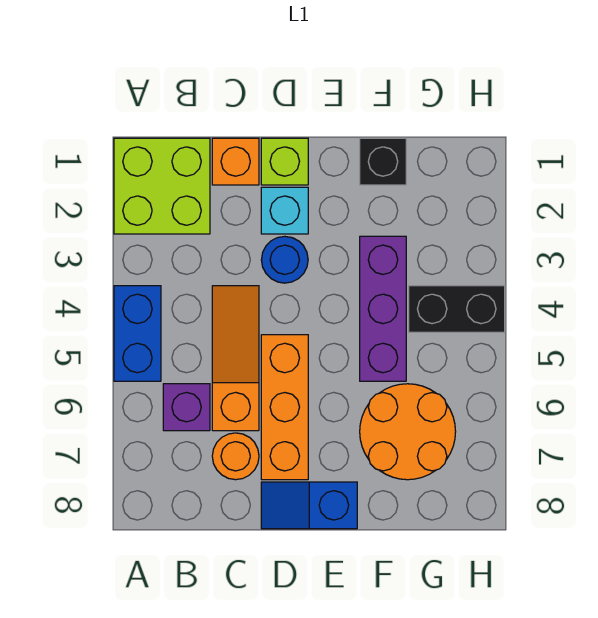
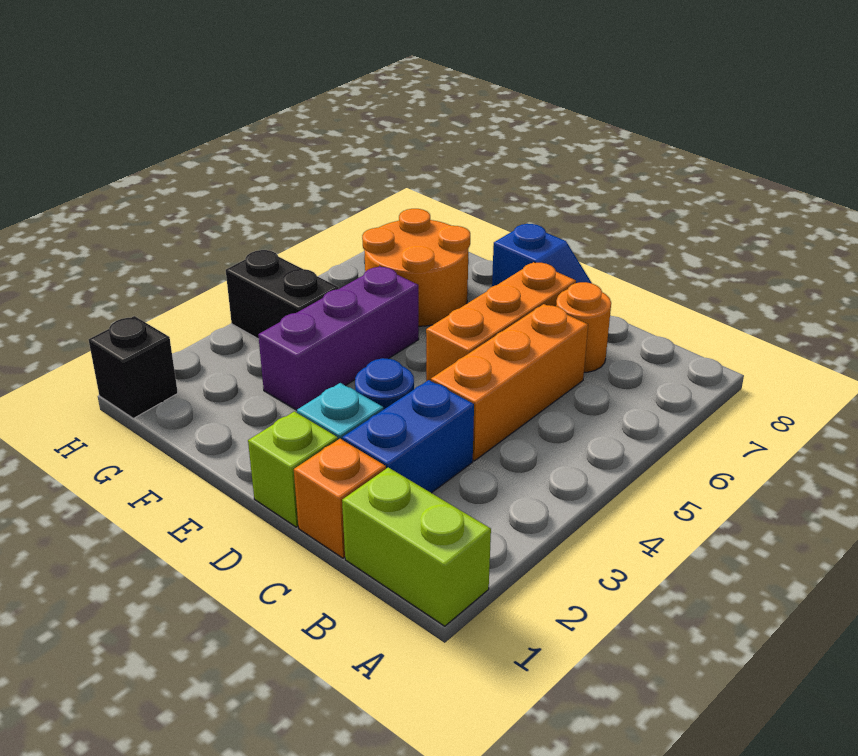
lime brick A1:B2 level 1 -> lime brick A1:B1 level 1
blue brick A4:A5 level 1 -> blue brick C2:C3 level 1
purple brick B6 level 1 -> none
orange slope C4:C6 level 1 top 6 -> orange brick C4:C6 level 1
black brick F1 level 1 -> black brick H1 level 1

